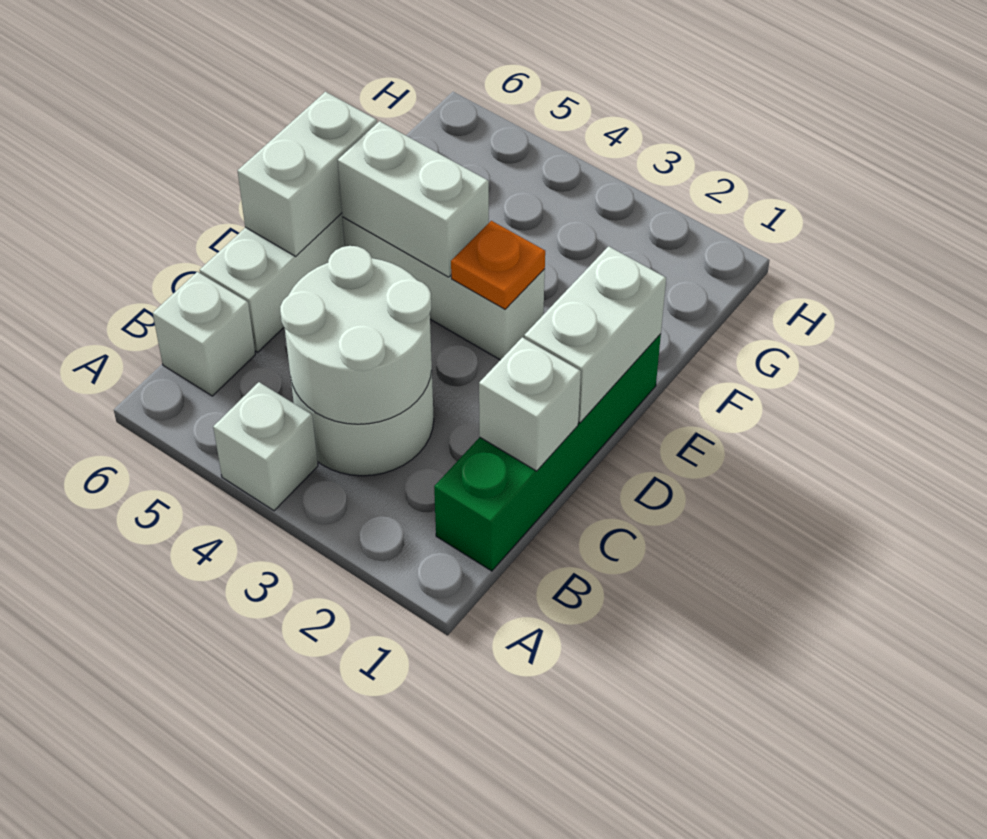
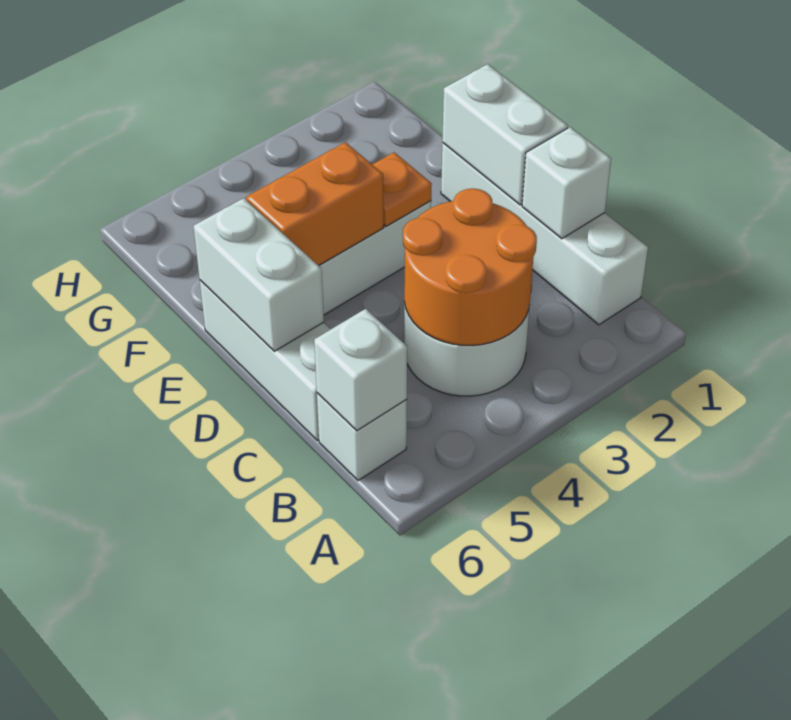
white brick A4 level 1 -> white brick B6 level 2
green brick B1:E1 level 1 -> white brick B1:E1 level 1
white round brick B3:C4 level 2 -> orange round brick B3:C4 level 2
white brick E4:E5 level 2 -> orange brick E4:E5 level 2

